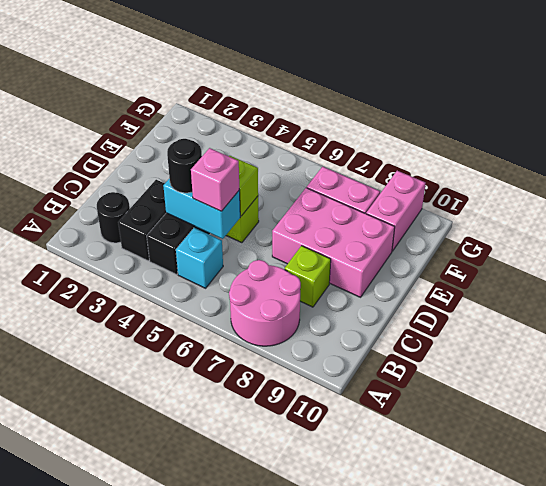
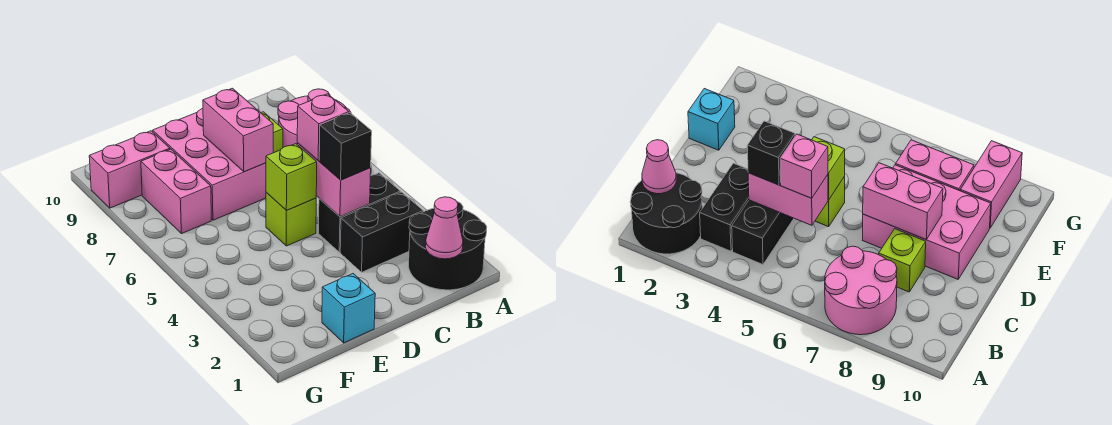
none -> pink cone B1 level 2
black round brick B2 level 1 -> black round brick A1:B2 level 1
cyan brick B5 level 1 -> cyan brick E1 level 1
cyan brick C4:C5 level 2 -> pink brick C4:C5 level 2
black round brick C4 level 3 -> black brick C4 level 3
none -> pink brick D7:D8 level 2

